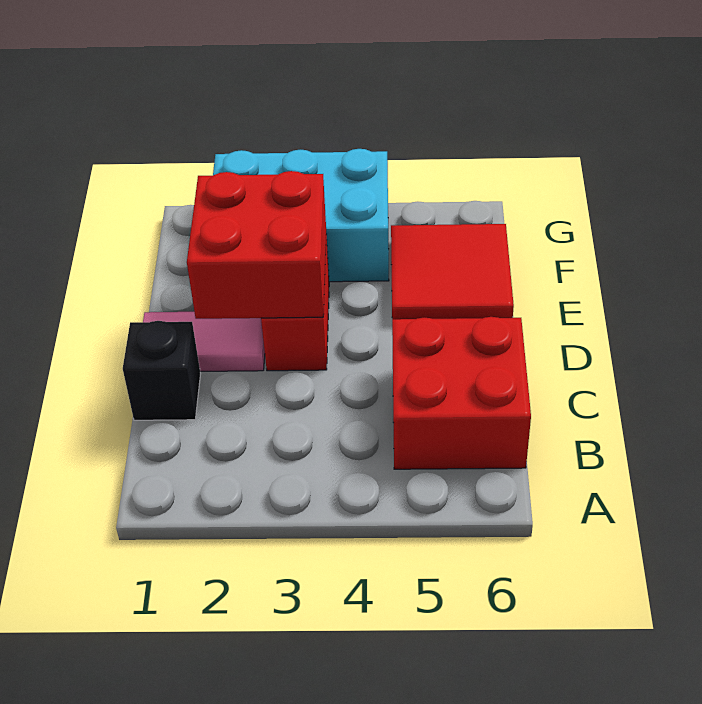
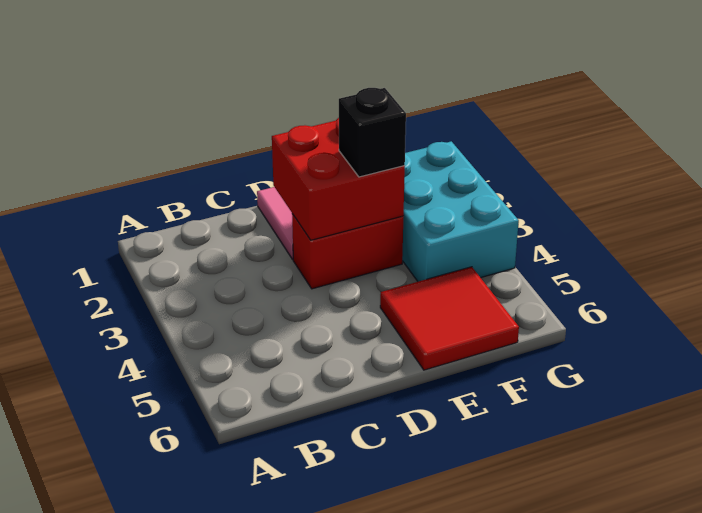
red brick B5:C6 level 1 -> none
black brick C1 level 1 -> black brick E3 level 3

